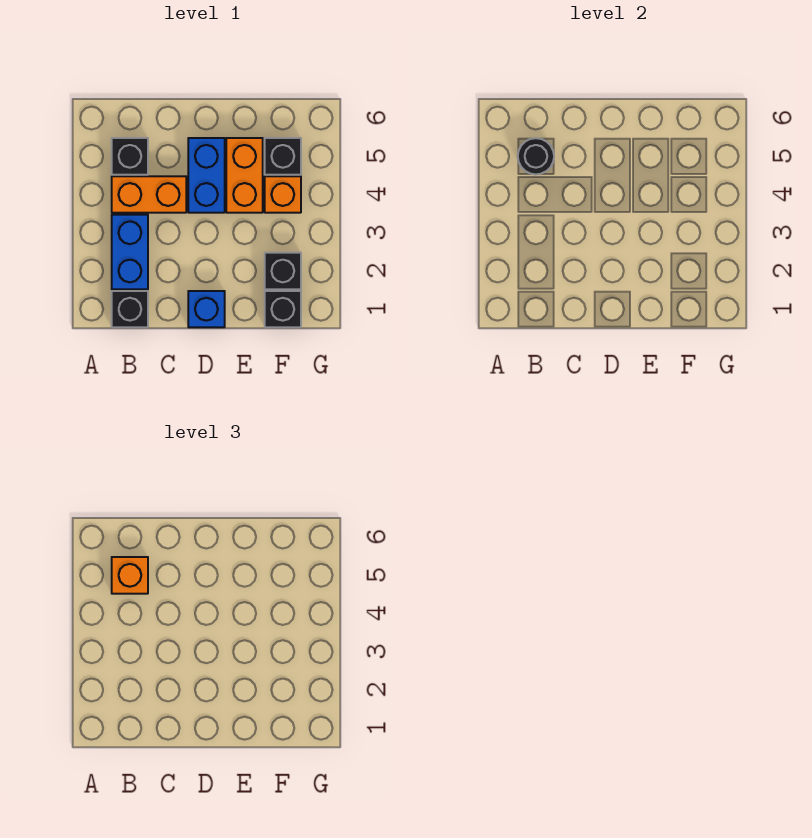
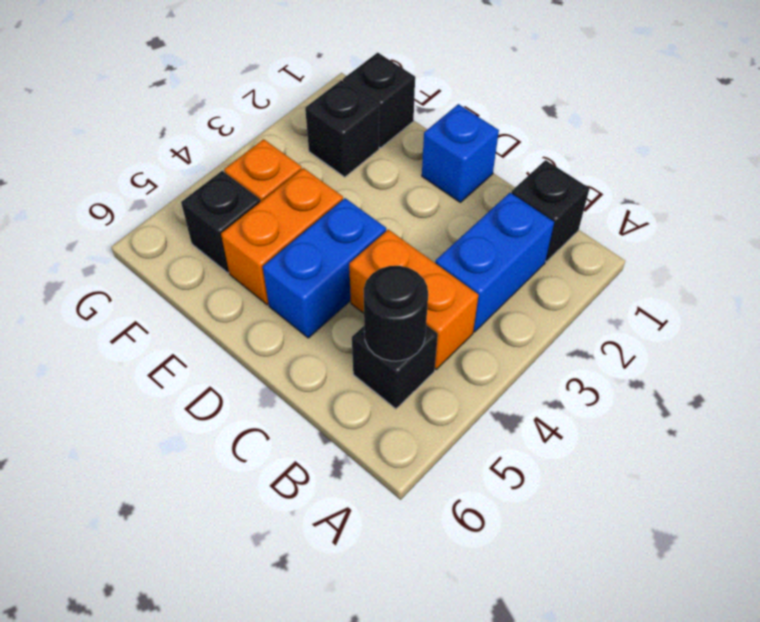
orange brick B5 level 3 -> none

